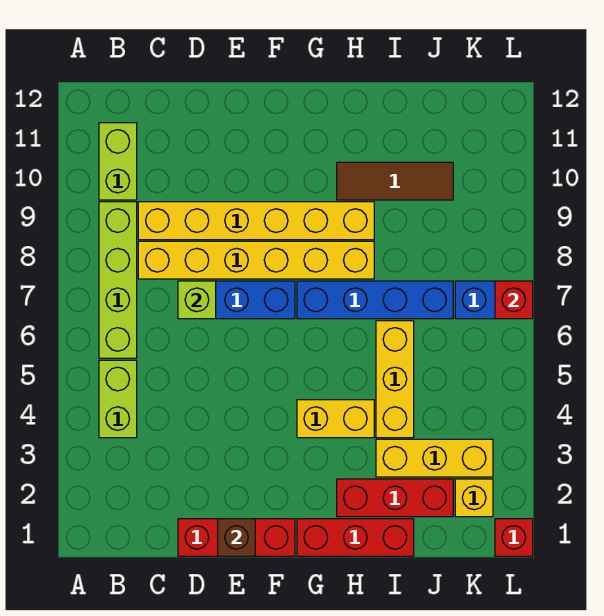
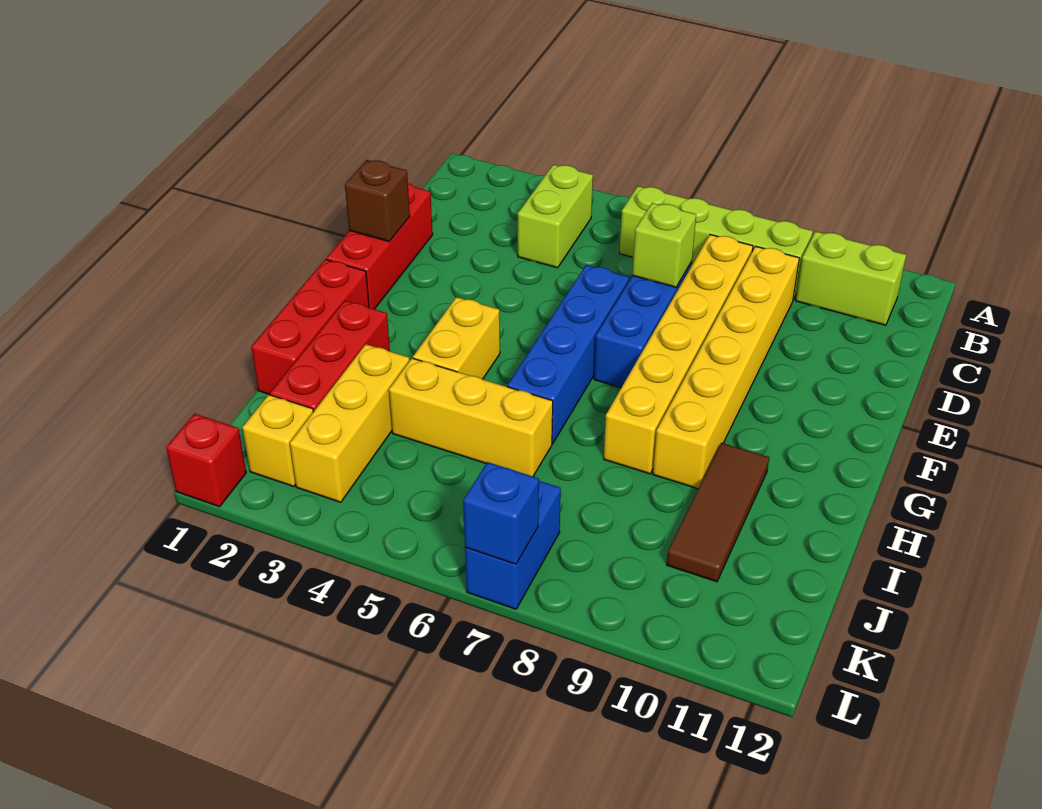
lime brick B4:B5 level 1 -> lime brick B4:C4 level 1
blue brick G7:J7 level 1 -> blue brick E6:H6 level 1
red brick L7 level 2 -> blue brick L7 level 2

